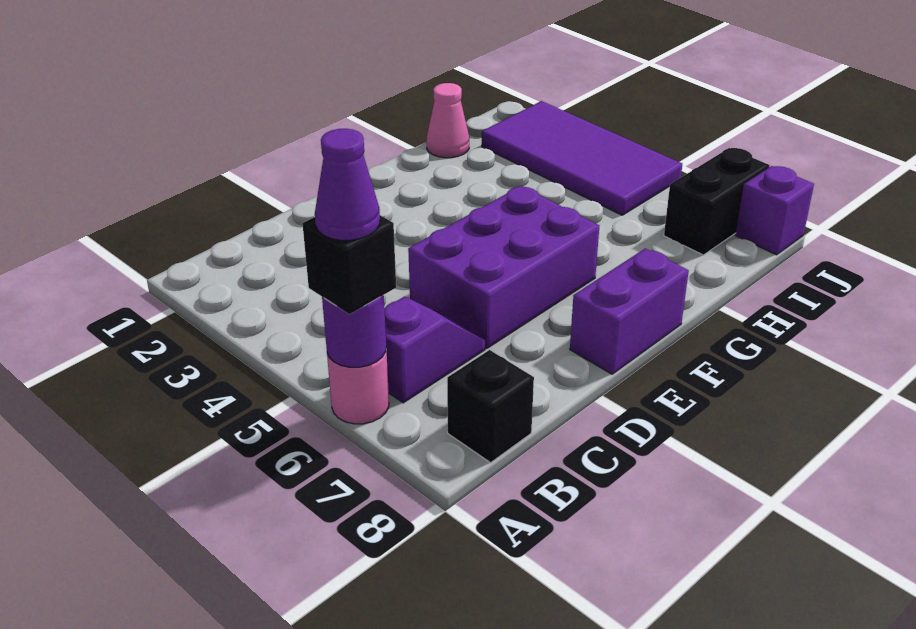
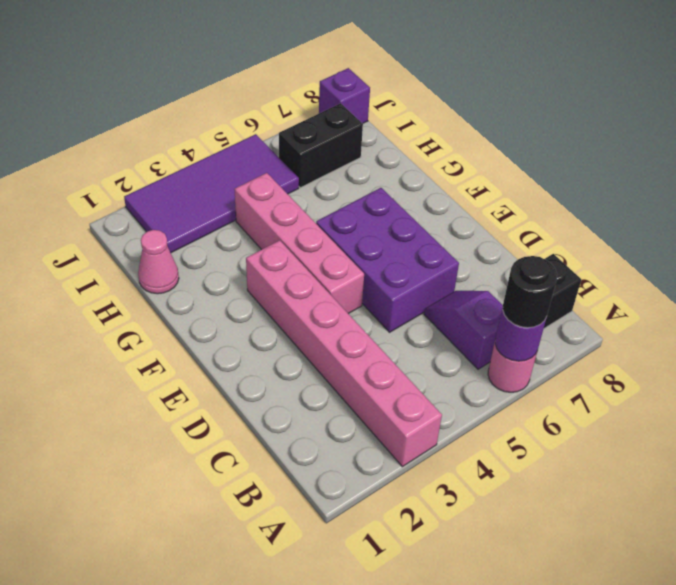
none -> pink brick A3:F3 level 1
black brick A6 level 3 -> black round brick A6 level 3
purple cone A6 level 4 -> none
none -> pink brick E4:H4 level 1
purple brick E8:F8 level 1 -> none
black brick I7:J7 level 1 -> black brick I6:I7 level 1

